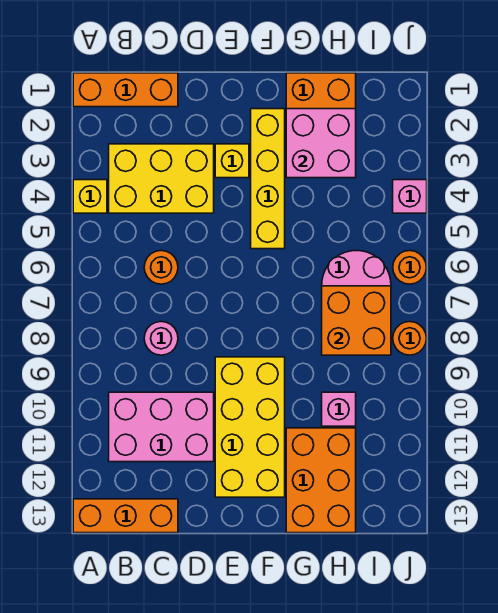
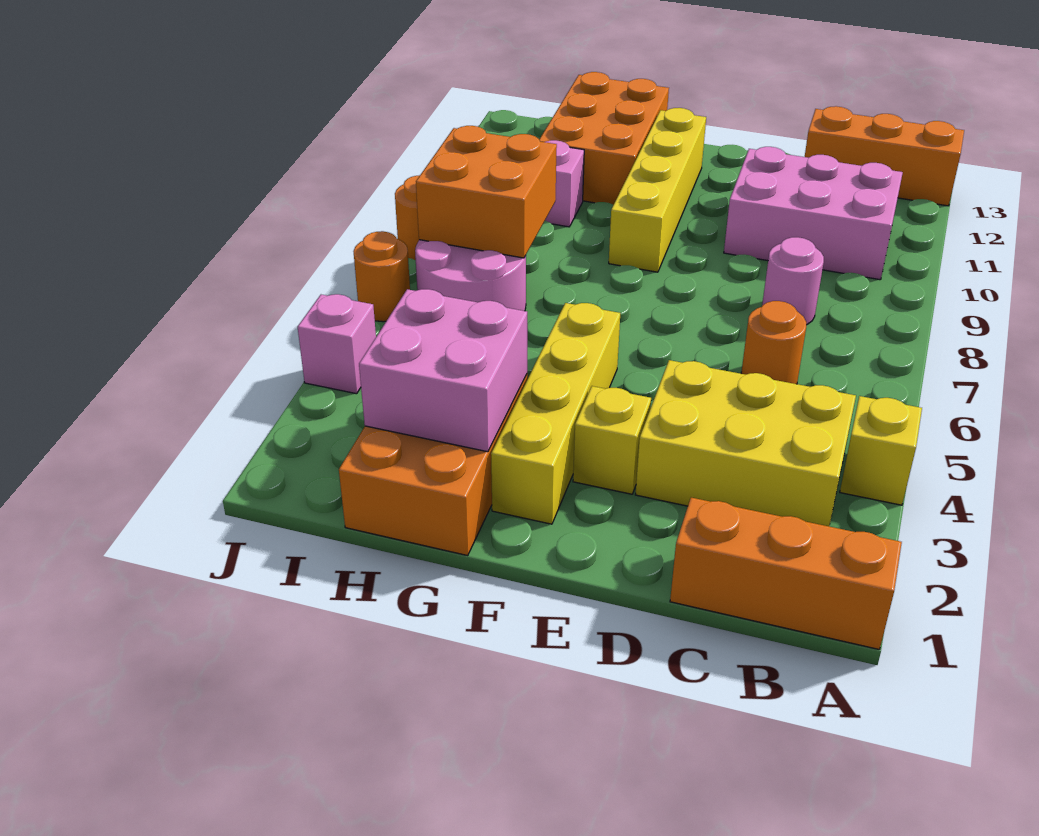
yellow brick E9:F12 level 1 -> yellow brick F9:F12 level 1

